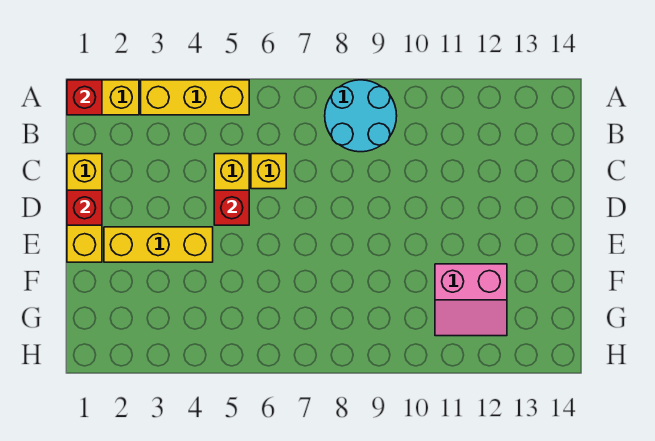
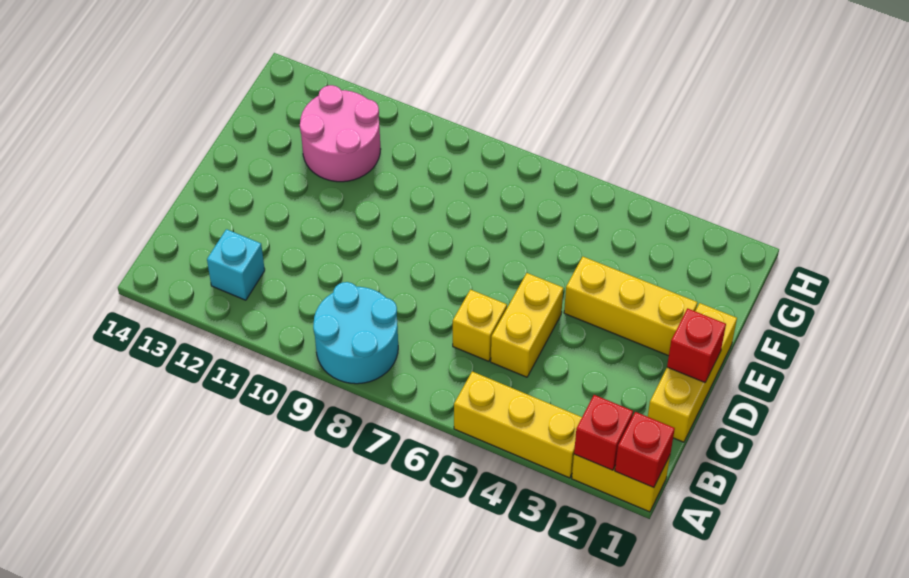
none -> cyan brick B12 level 1
red brick D5 level 2 -> red brick A2 level 2
pink slope F11:G12 level 1 top F -> pink round brick F11:G12 level 1

